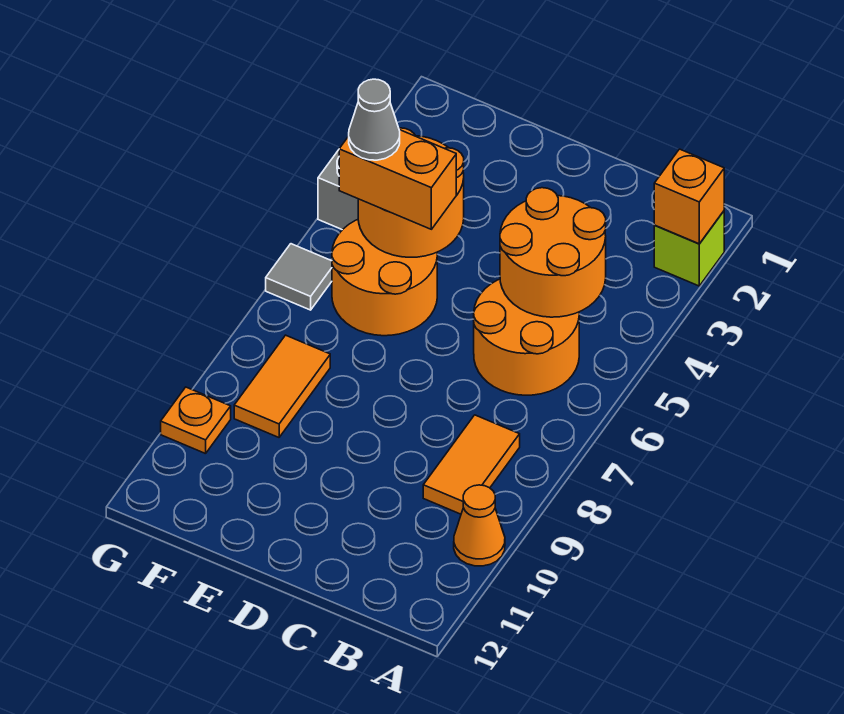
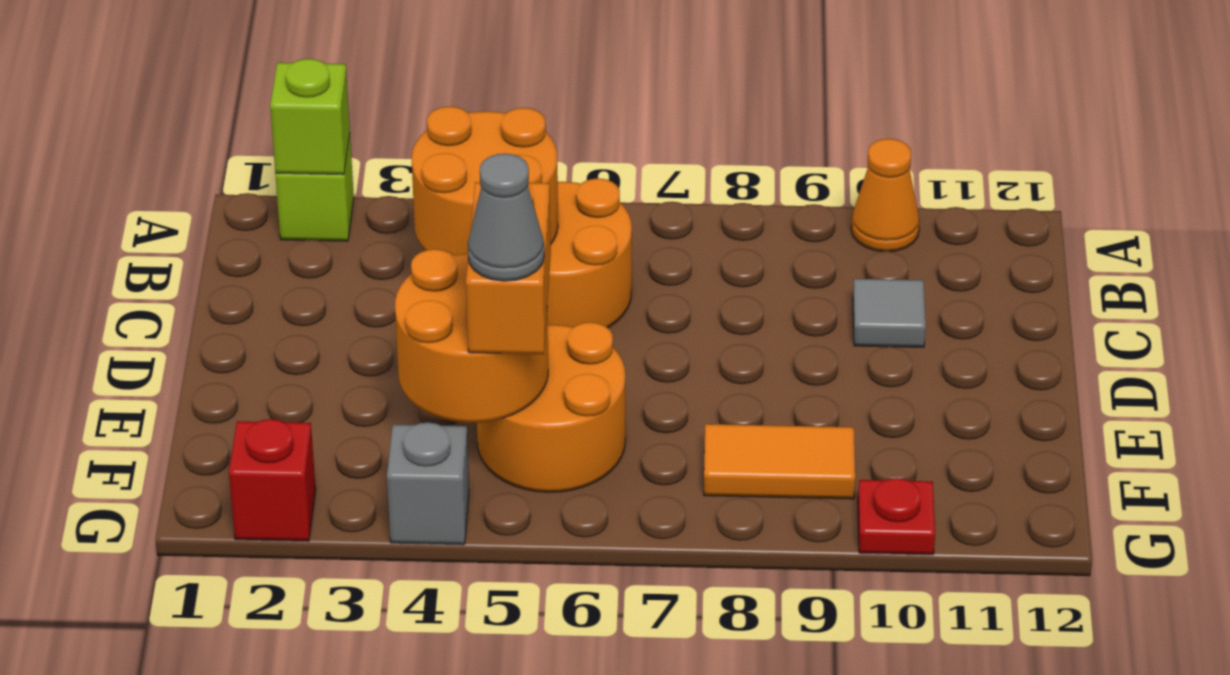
orange brick A2 level 2 -> lime brick A2 level 2
orange tile B8:B9 level 1 -> none
none -> red brick G2 level 1
grey tile G6 level 1 -> grey tile C10 level 1
orange plate G10 level 1 -> red plate G10 level 1

